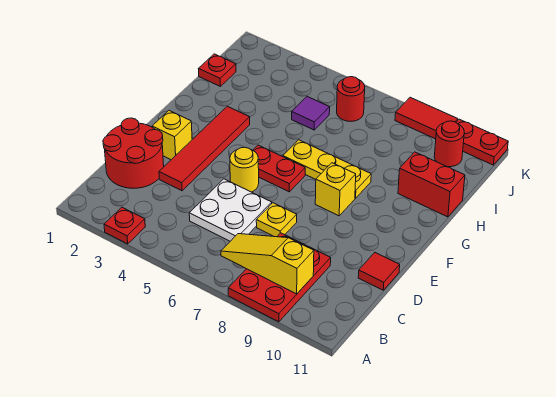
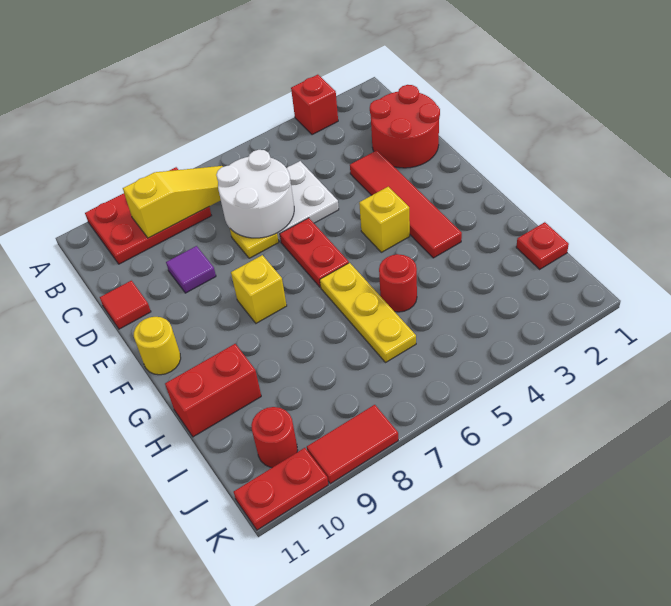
red plate A3 level 1 -> red brick A3 level 1
red plate A8:C9 level 1 -> red plate A8:B10 level 1
none -> white round brick C6:D7 level 2
yellow brick E2 level 1 -> yellow brick F4 level 1
yellow round brick E5 level 1 -> yellow round brick F11 level 1
red plate F5:F6 level 1 -> red plate E6:F6 level 1
yellow plate G6:G8 level 1 -> yellow plate G6:I6 level 1
purple tile I5 level 1 -> purple tile D9 level 1
red round brick J6 level 1 -> red round brick H5 level 1

